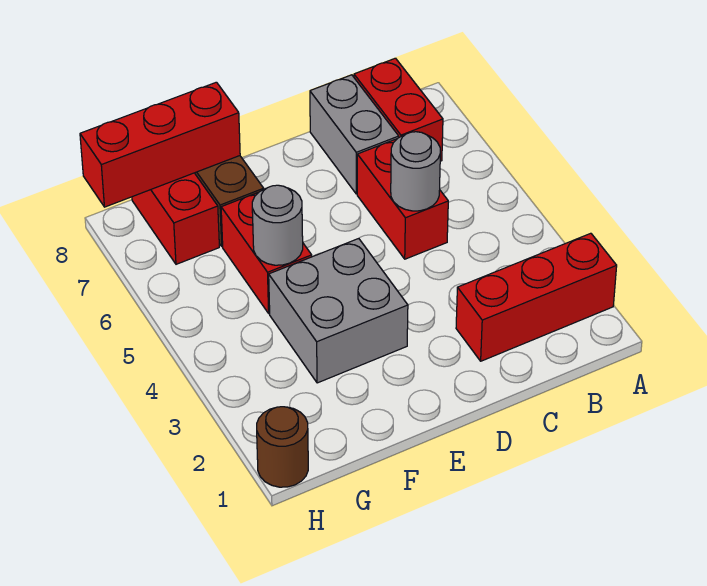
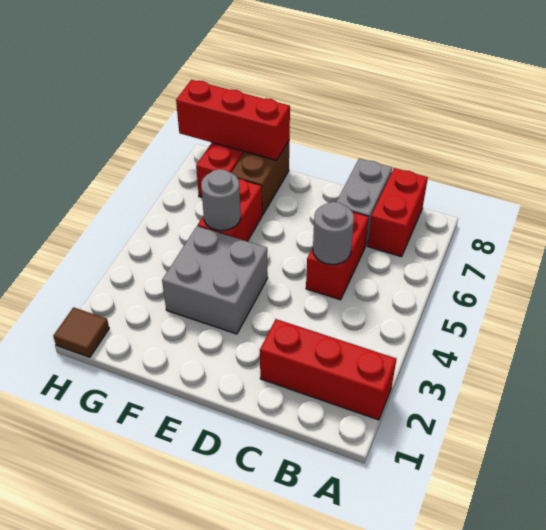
brown round brick H1 level 1 -> brown tile H1 level 1

